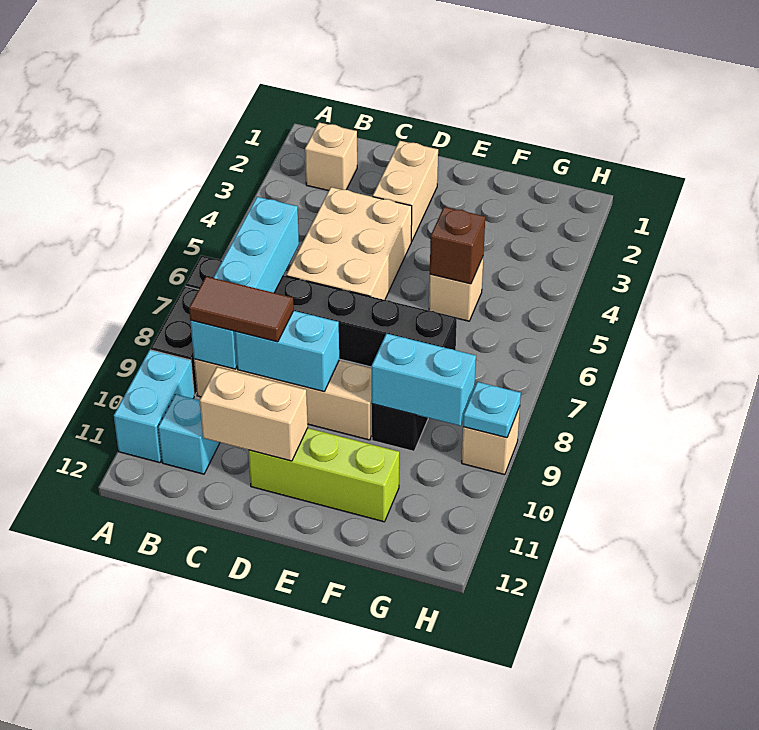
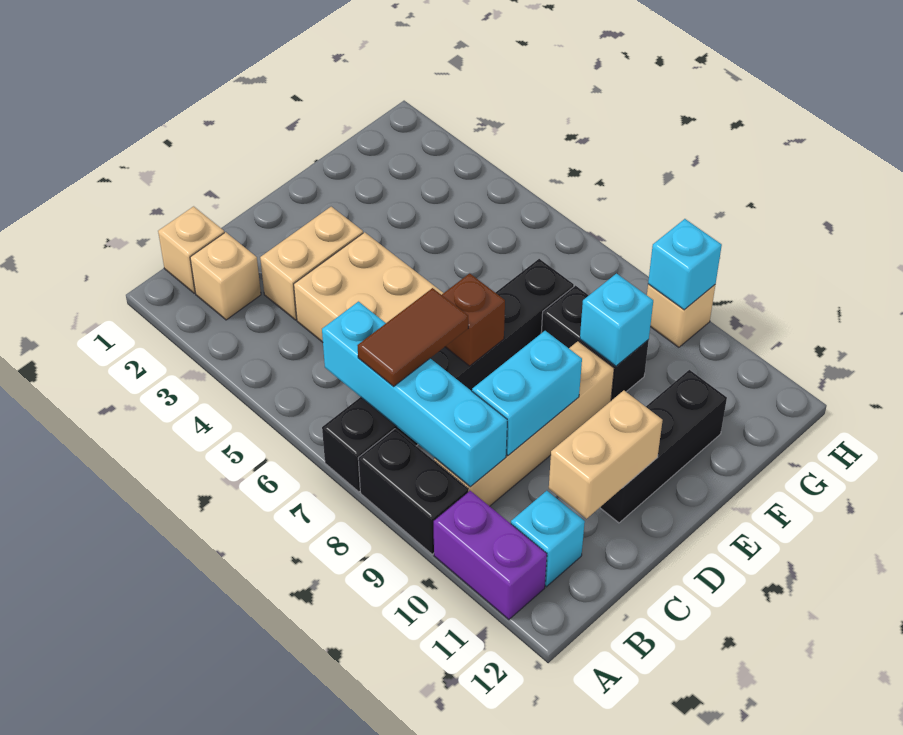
cyan brick A10:A11 level 1 -> purple brick A10:A11 level 1
brown tile B9:C9 level 3 -> brown tile B7:C7 level 3
tan brick D2:D3 level 1 -> tan brick C3:D3 level 1
lime brick D11:F11 level 1 -> black brick D11:F11 level 1
tan brick F5 level 1 -> tan brick B1 level 1
brown brick F5 level 2 -> brown brick D7 level 2
cyan brick F9:G9 level 2 -> cyan brick F9 level 2
cyan plate H9 level 2 -> cyan brick H9 level 2

